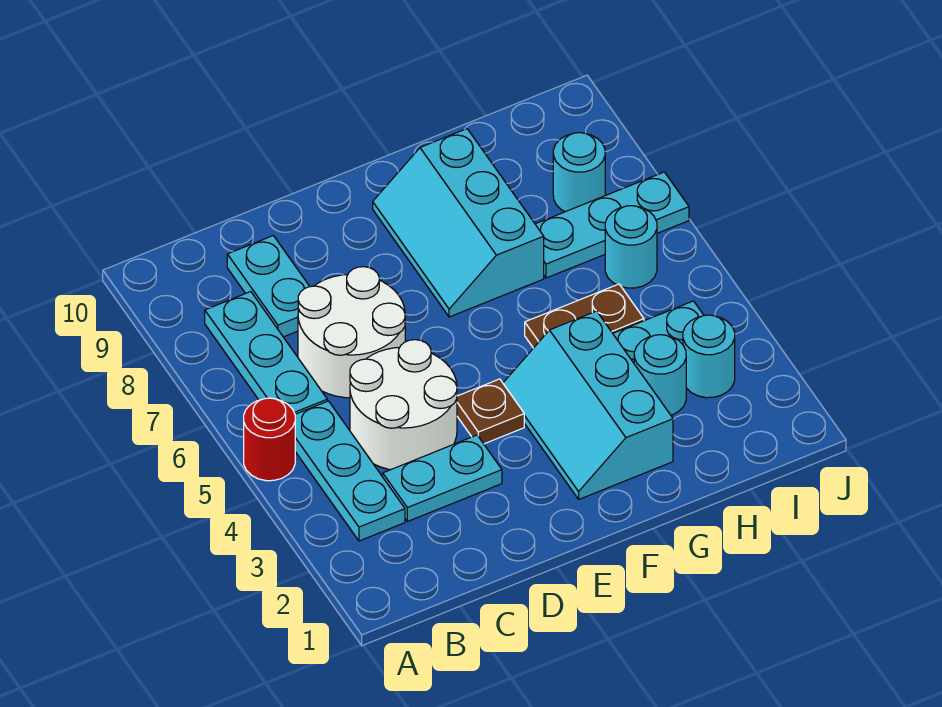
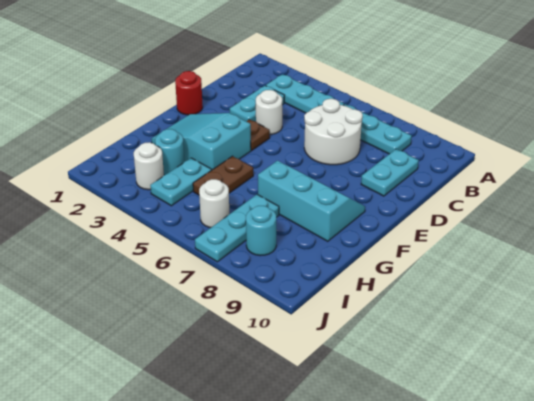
red round brick A5 level 1 -> red round brick E1 level 1
white round brick C4:D5 level 1 -> white round brick D4 level 1
cyan plate C8:C9 level 1 -> cyan plate C9:D9 level 1
cyan slope F2:G4 level 1 top G -> cyan slope F2:G4 level 1 top 4
cyan round brick I3 level 1 -> white round brick I3 level 1
cyan round brick I6 level 1 -> white round brick I6 level 1

